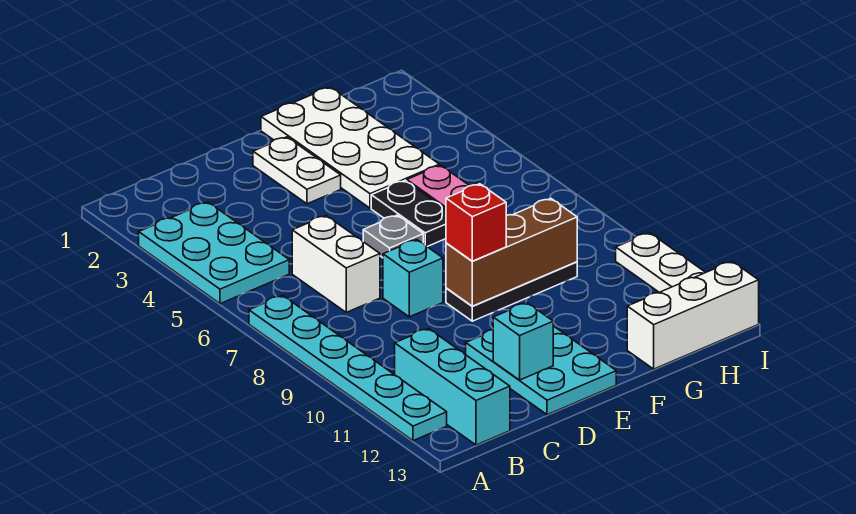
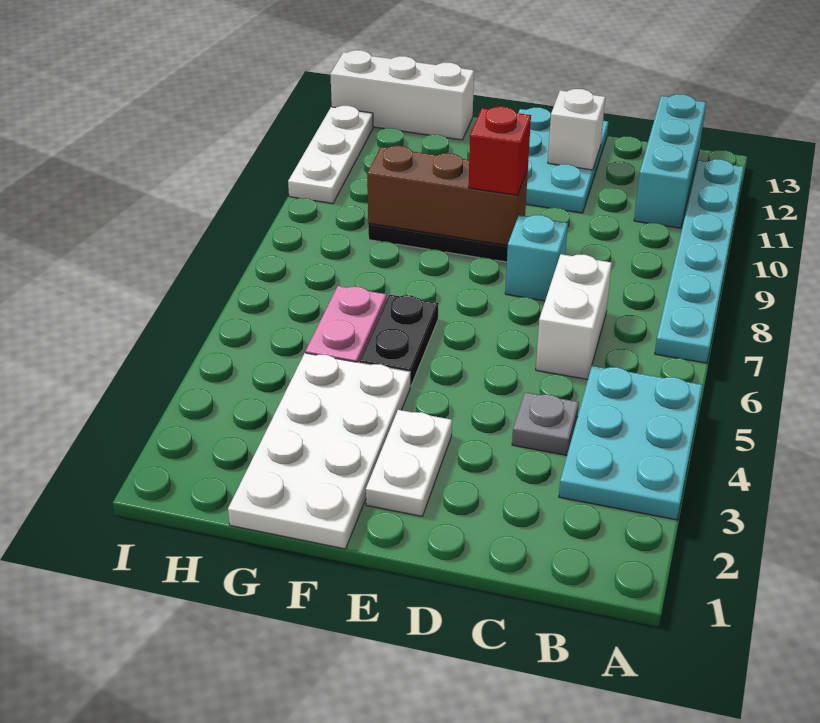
cyan brick D12 level 2 -> white brick D12 level 2
grey plate E6 level 1 -> grey plate C4 level 1

